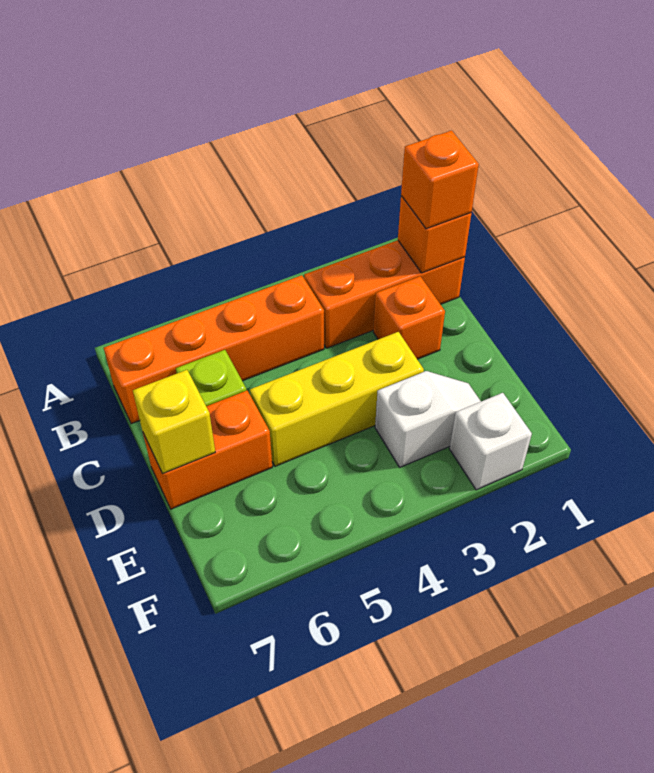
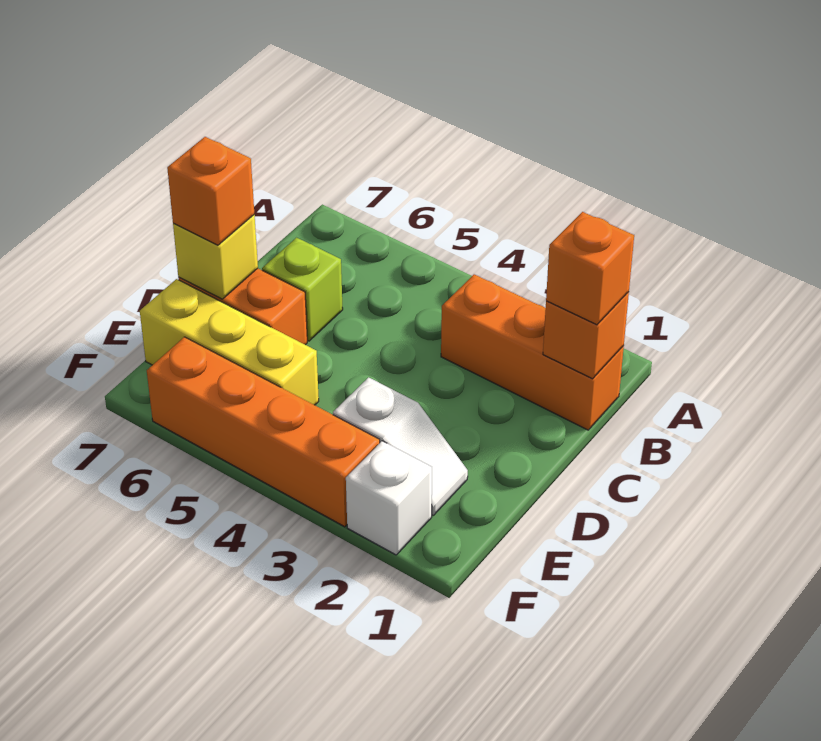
orange brick B4:B7 level 1 -> orange brick F3:F6 level 1
orange brick C2 level 1 -> orange brick D7 level 3
yellow brick D3:D5 level 1 -> yellow brick E5:E7 level 1

